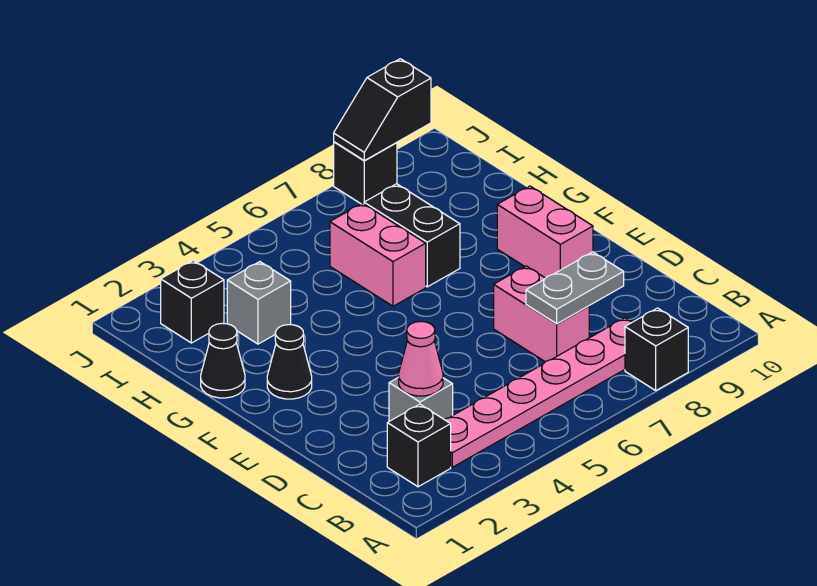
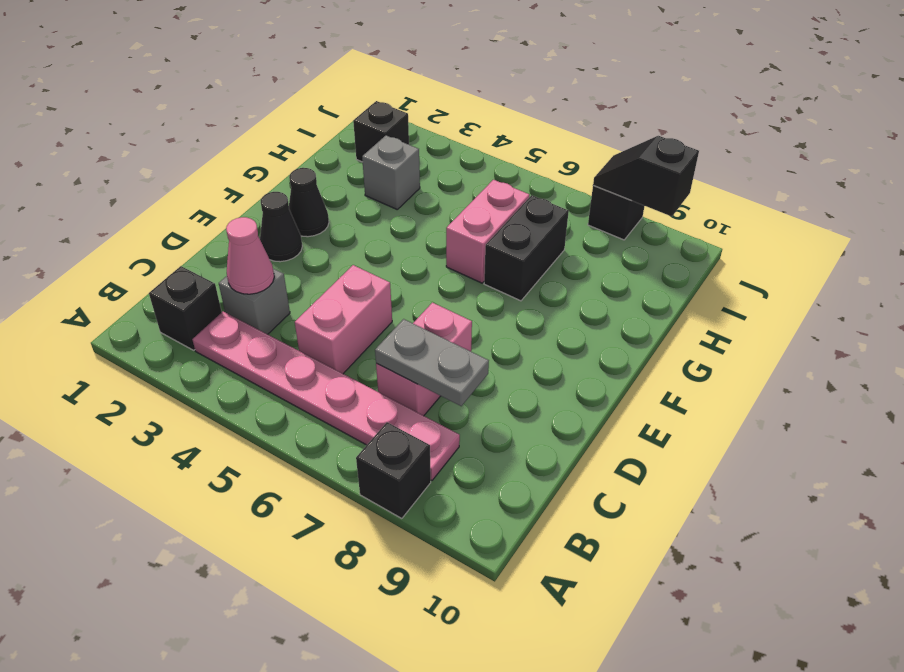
pink brick E9:F9 level 1 -> pink brick C5:D5 level 1
black cone G1 level 1 -> black cone E2 level 1

